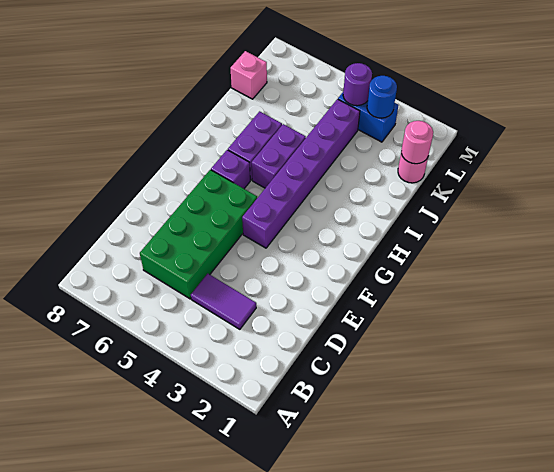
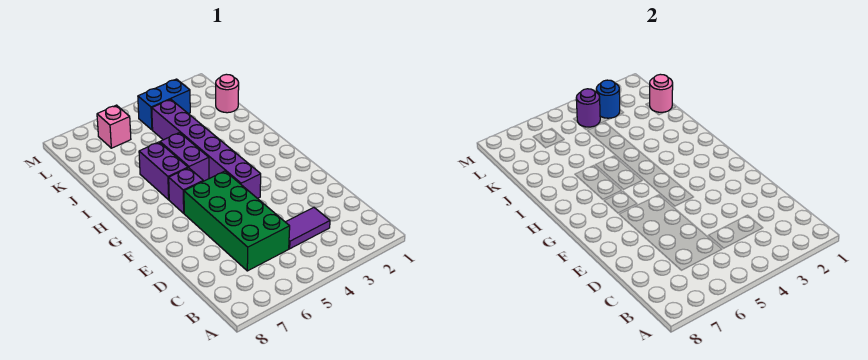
pink brick K8 level 1 -> pink brick L6 level 1

